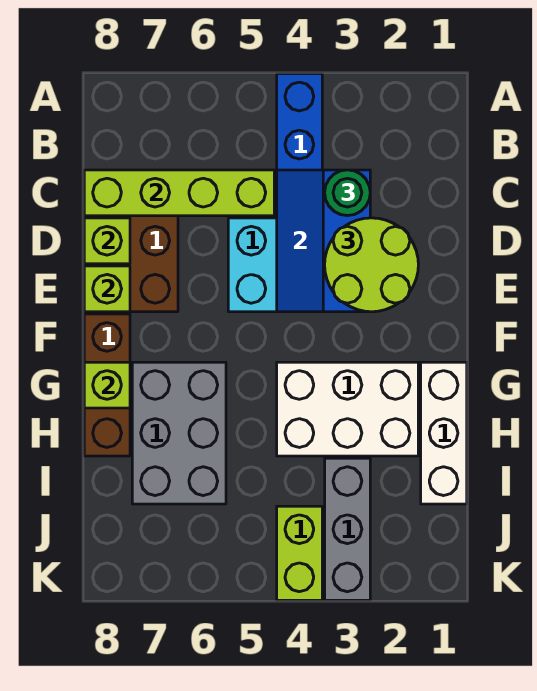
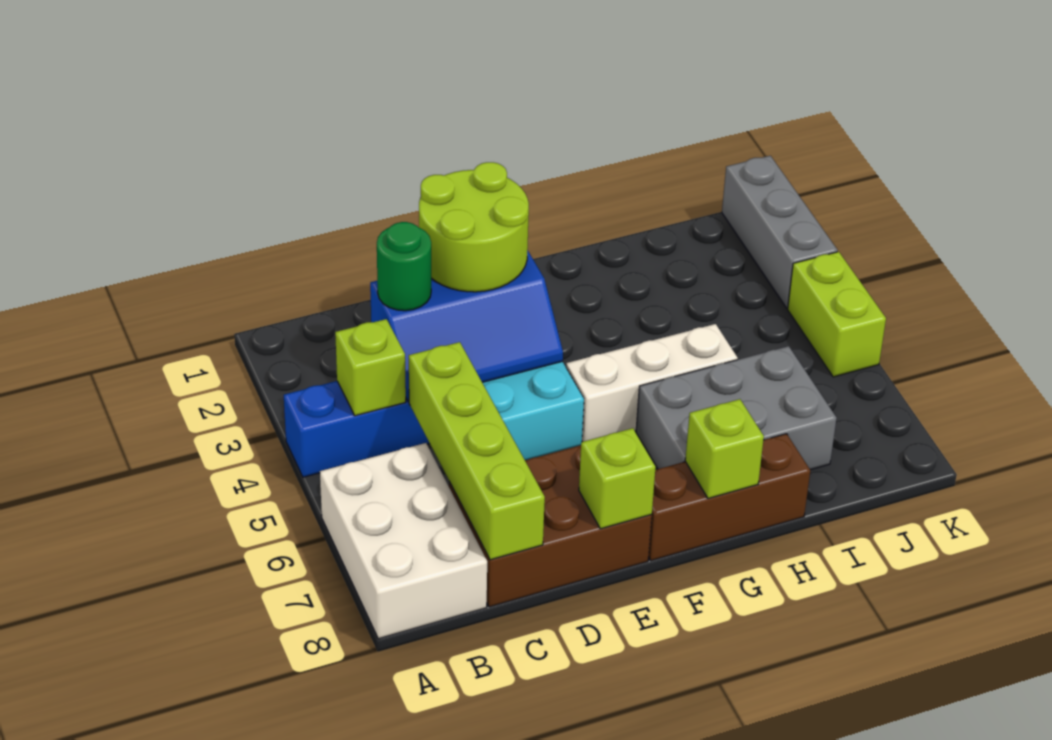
lime brick D8 level 2 -> lime brick B4 level 2
white brick G1:I1 level 1 -> white brick F5:H5 level 1
white brick G2:H4 level 1 -> white brick A6:B8 level 1
grey brick I3:K3 level 1 -> grey brick K1:K3 level 1
lime brick J4:K4 level 1 -> lime brick K4:K5 level 1

